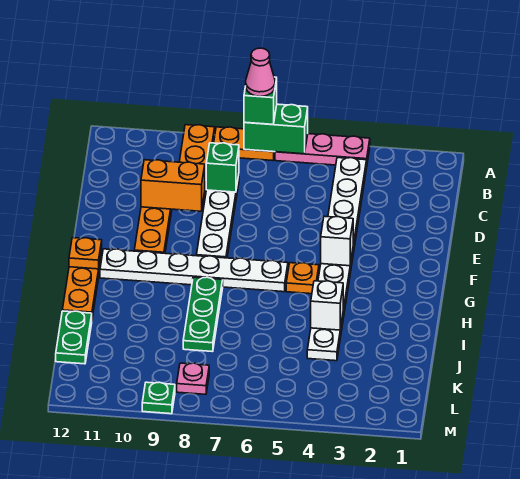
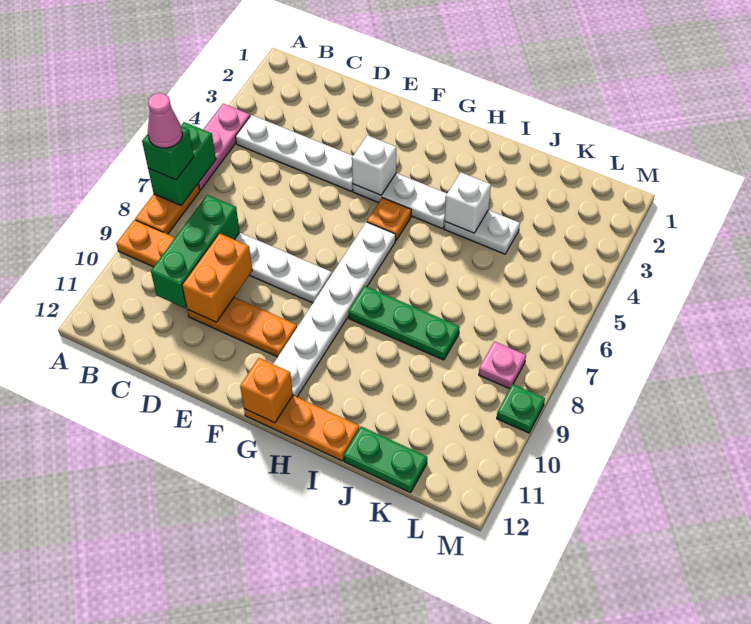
green brick C8 level 2 -> green brick C8:C10 level 2
orange plate G12 level 2 -> orange brick G12 level 2

